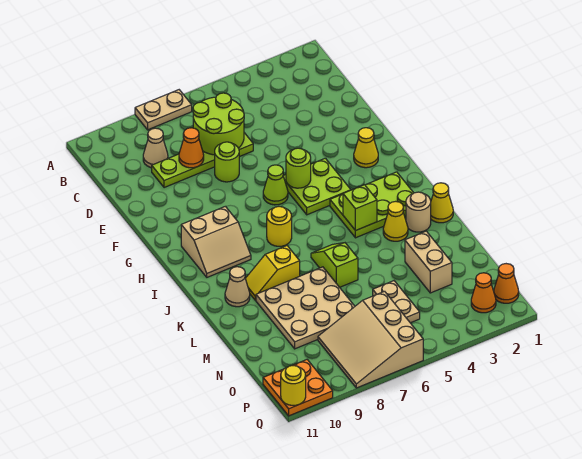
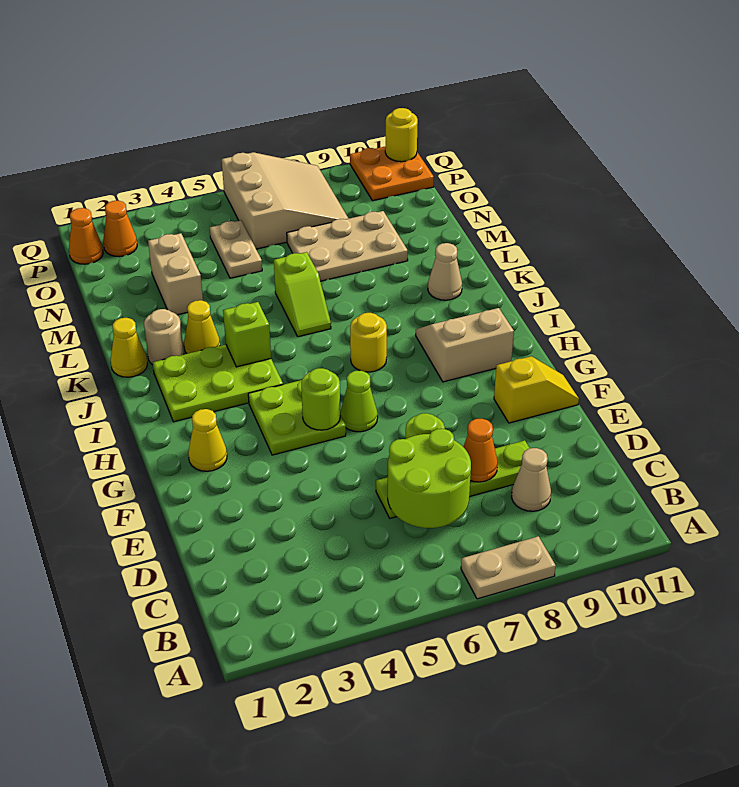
yellow slope K8:K9 level 1 top 8 -> yellow slope F10:F11 level 1 top 10
tan plate L7:N9 level 1 -> tan plate M7:N9 level 1

